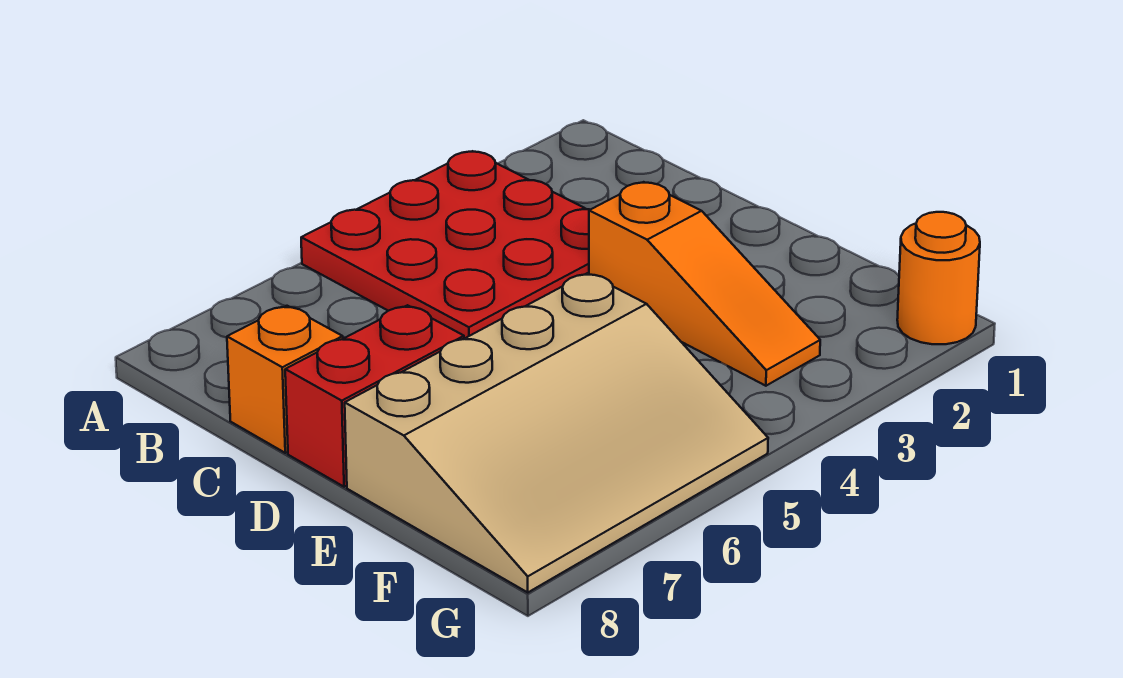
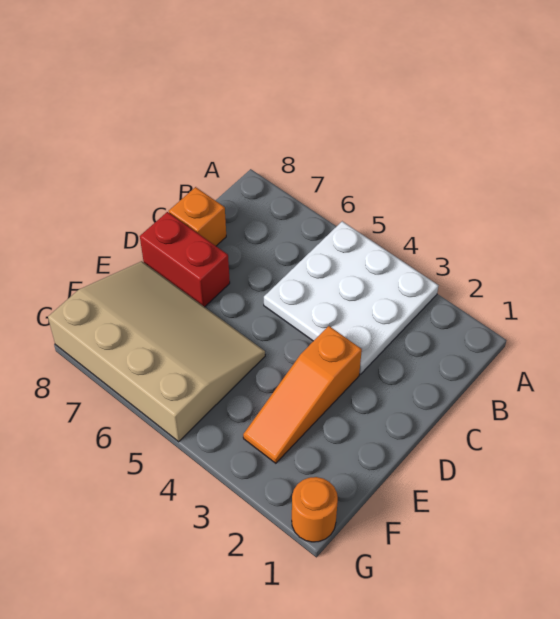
red plate A3:C5 level 1 -> white plate A3:C5 level 1
tan slope E5:G8 level 1 top E -> tan slope E5:G8 level 1 top G

